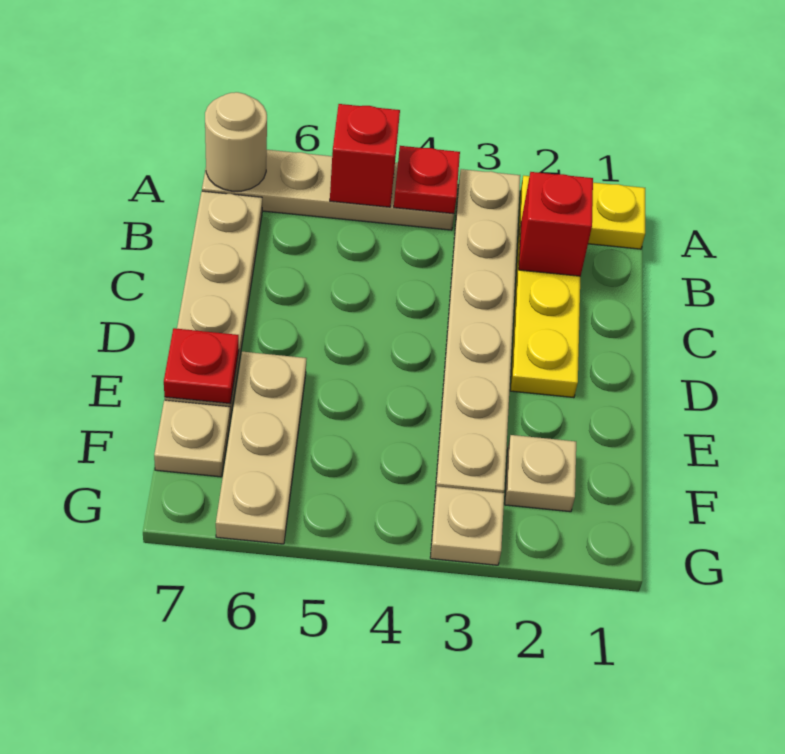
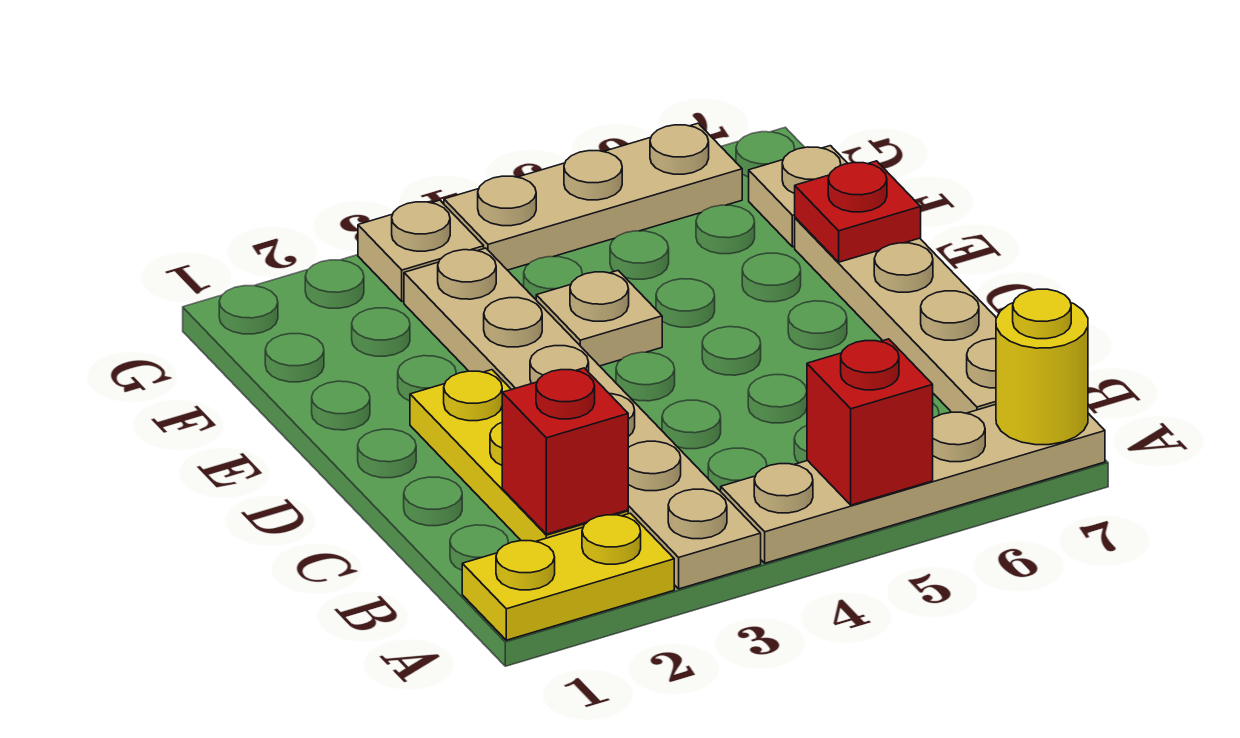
red plate A4 level 2 -> none
tan round brick A7 level 2 -> yellow round brick A7 level 2
tan plate E6:G6 level 1 -> tan plate G4:G6 level 1
tan plate F2 level 1 -> tan plate E4 level 1

